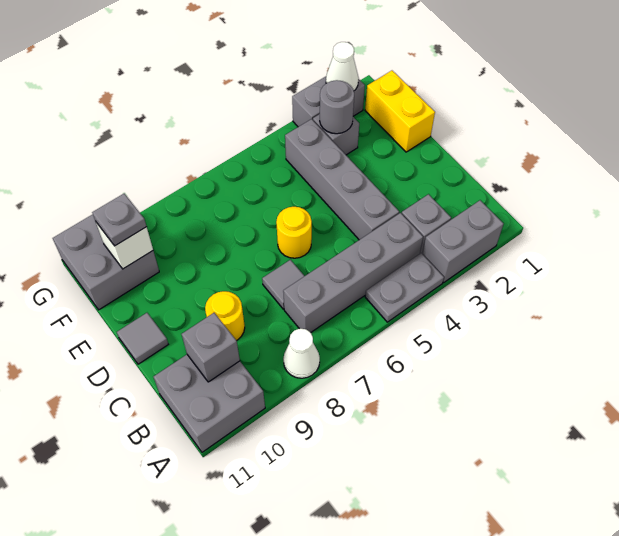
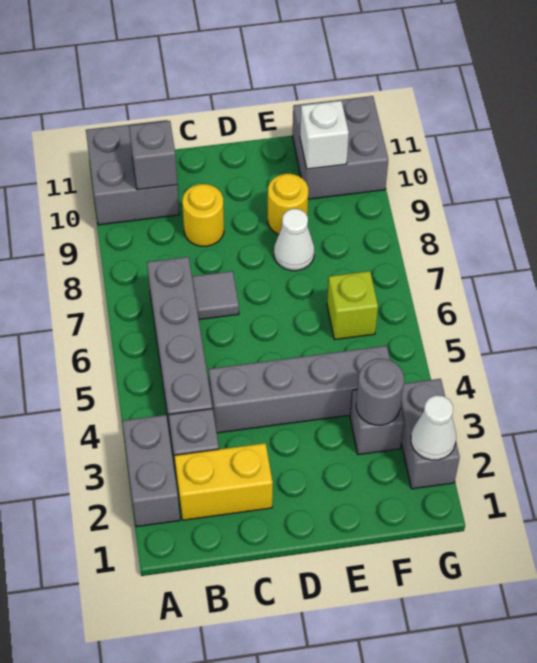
grey plate A4:A5 level 1 -> none
white cone A8 level 1 -> white cone E8 level 1
yellow round brick D6 level 1 -> yellow round brick E9 level 1
grey tile D11 level 1 -> none
yellow brick E1:F1 level 1 -> yellow brick B2:C2 level 1
none -> lime brick F6 level 1
grey plate F10 level 3 -> none

